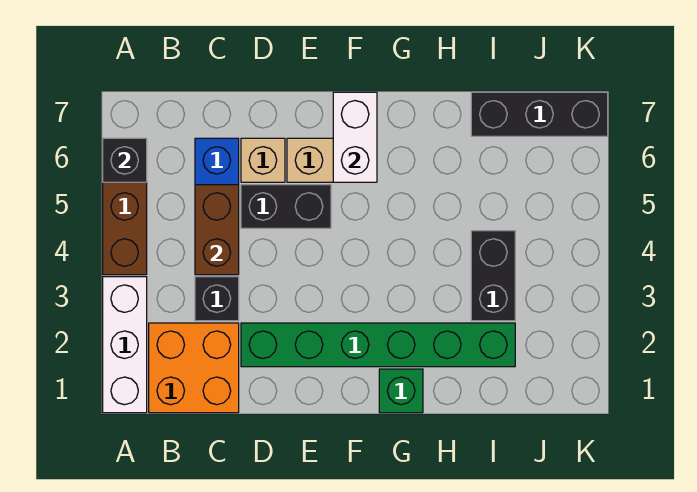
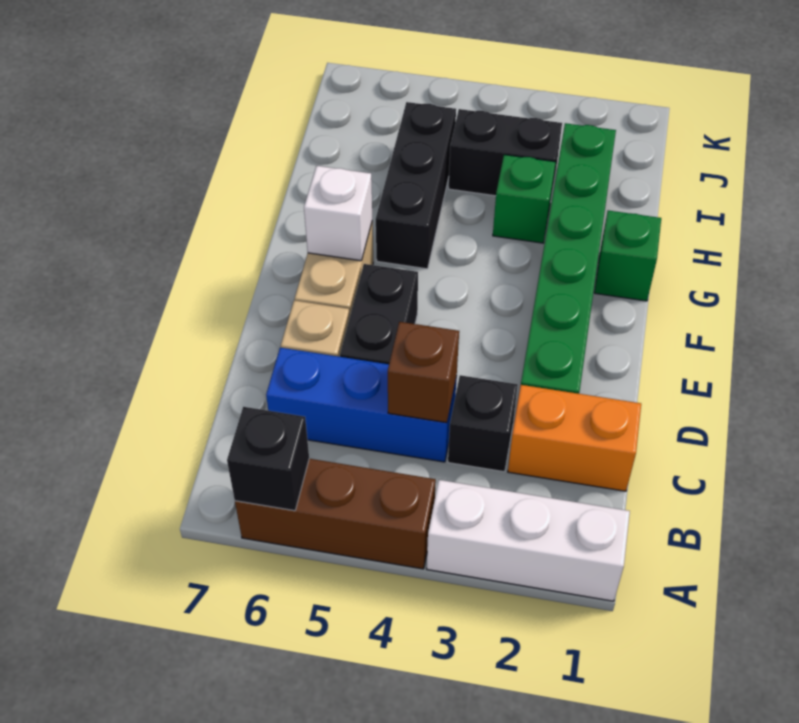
orange brick B1:C2 level 1 -> orange brick C1:C2 level 1
brown brick C4:C5 level 2 -> brown brick C4 level 2
white brick F6:F7 level 2 -> white brick F6 level 2
none -> green brick H3 level 1
black brick I7:K7 level 1 -> black brick G5:I5 level 1

